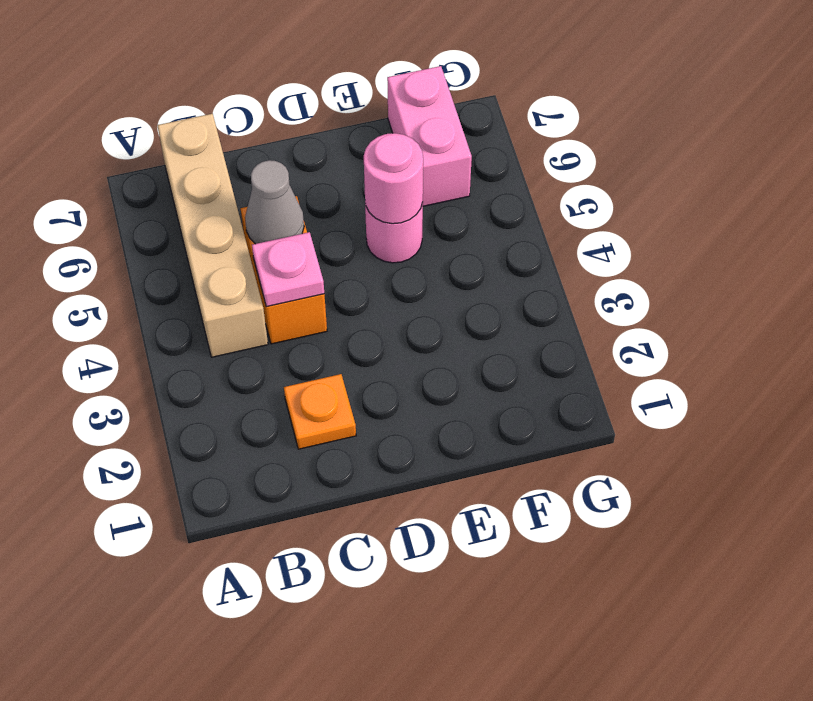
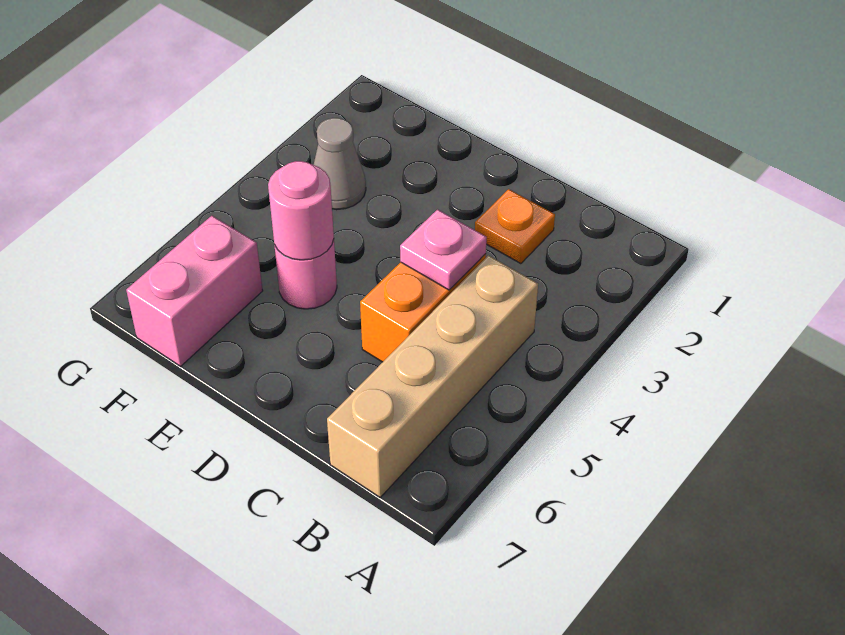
grey cone C5 level 2 -> grey cone F3 level 1

